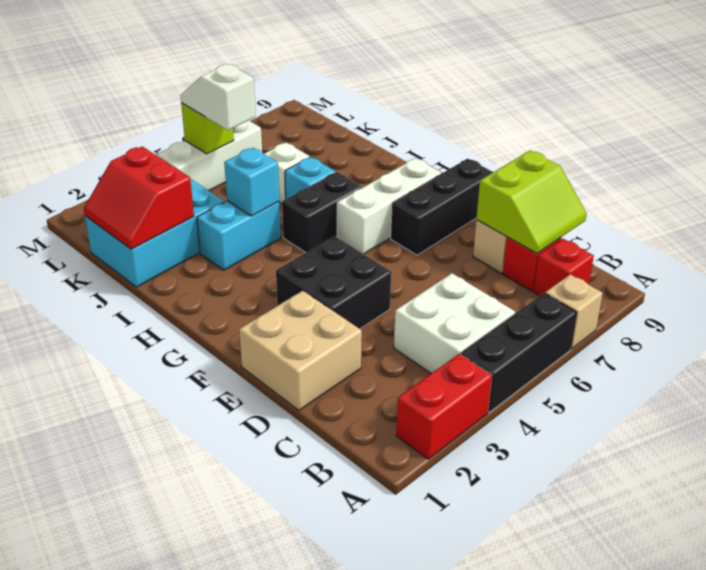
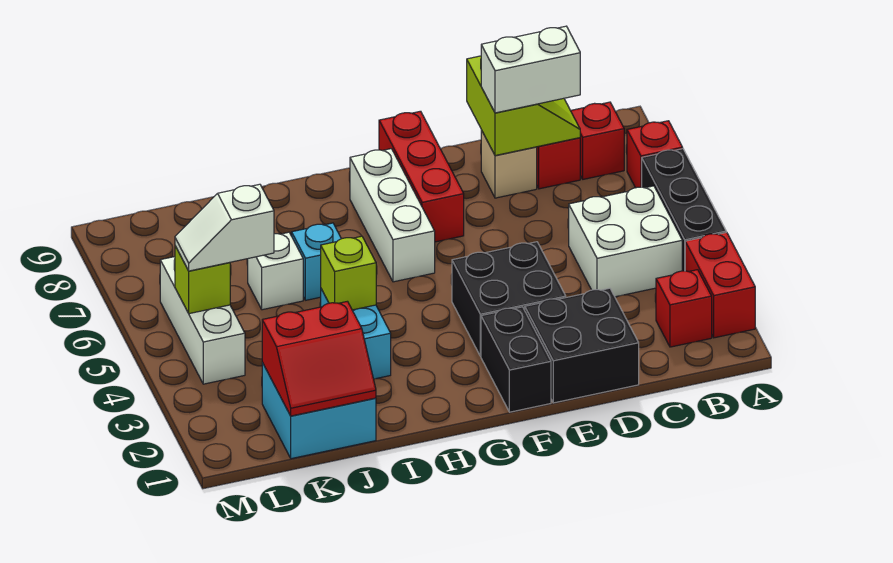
tan brick A7 level 1 -> red brick A7 level 1
none -> red brick B2 level 1
none -> white brick C8:D8 level 3
tan brick D1:E2 level 1 -> black brick D1:E2 level 1
black brick F7:F9 level 1 -> red brick F7:F9 level 1
black brick H5:H6 level 1 -> black brick F1:F2 level 1
cyan brick I4 level 2 -> lime brick I4 level 2
cyan brick J1:K3 level 1 -> cyan brick J1:K2 level 1

